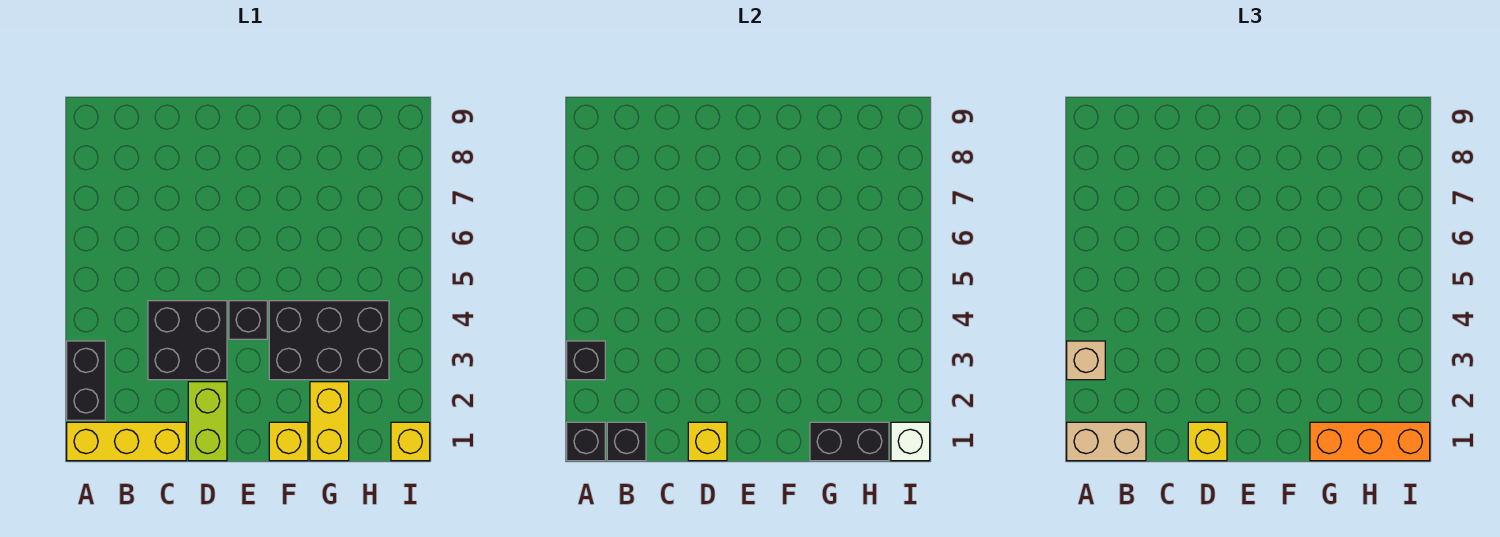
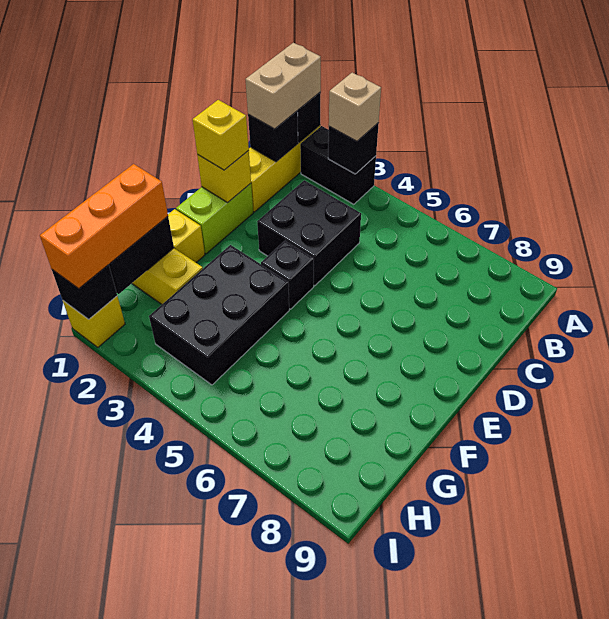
lime brick D1:D2 level 1 -> lime brick D1:E1 level 1
white brick I1 level 2 -> black brick I1 level 2

